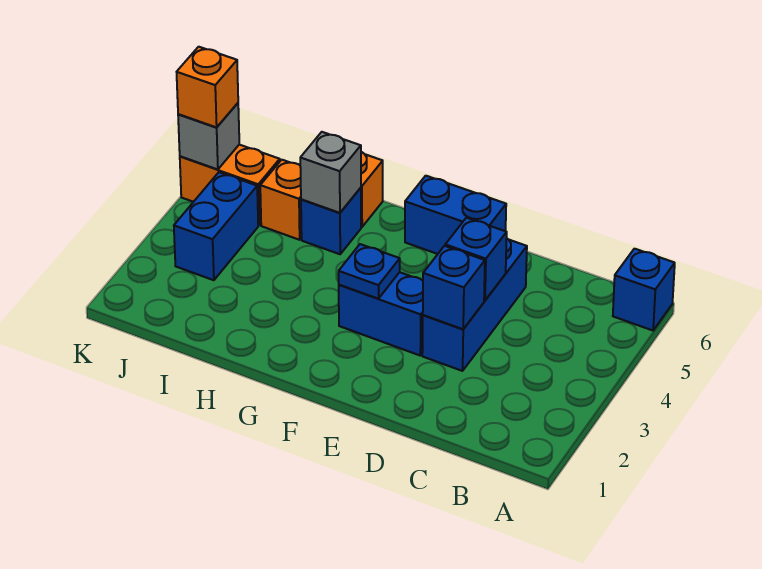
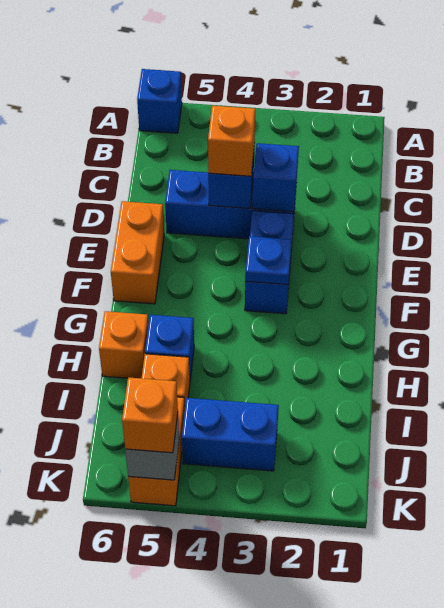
none -> orange brick D4 level 3
blue brick E6:F6 level 1 -> orange brick E6:F6 level 1
grey brick H5 level 2 -> none

